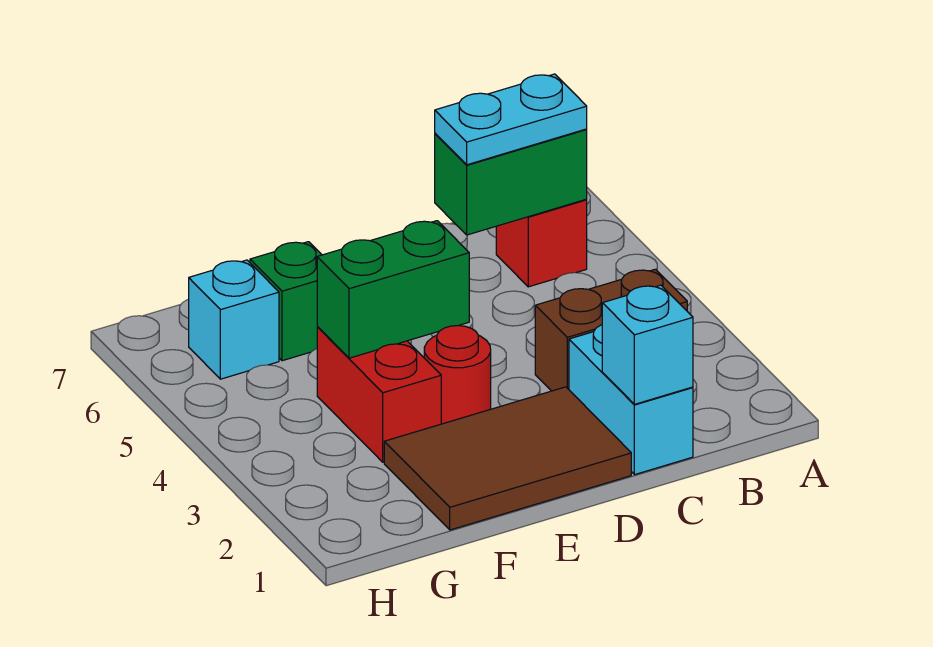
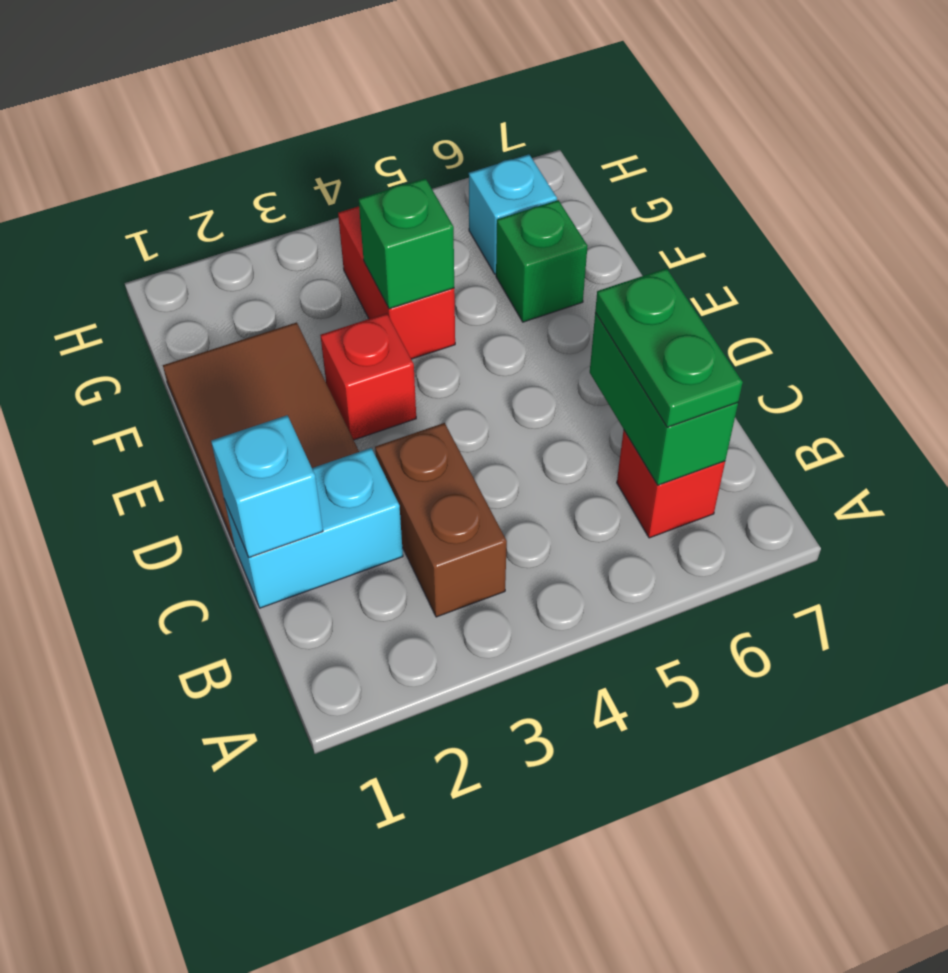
cyan plate B6:C6 level 3 -> green plate B6:C6 level 3
red round brick E3 level 1 -> red brick E3 level 1
green brick E4:F4 level 2 -> green brick F4 level 2
red brick F3:F4 level 1 -> red brick F4:G4 level 1

